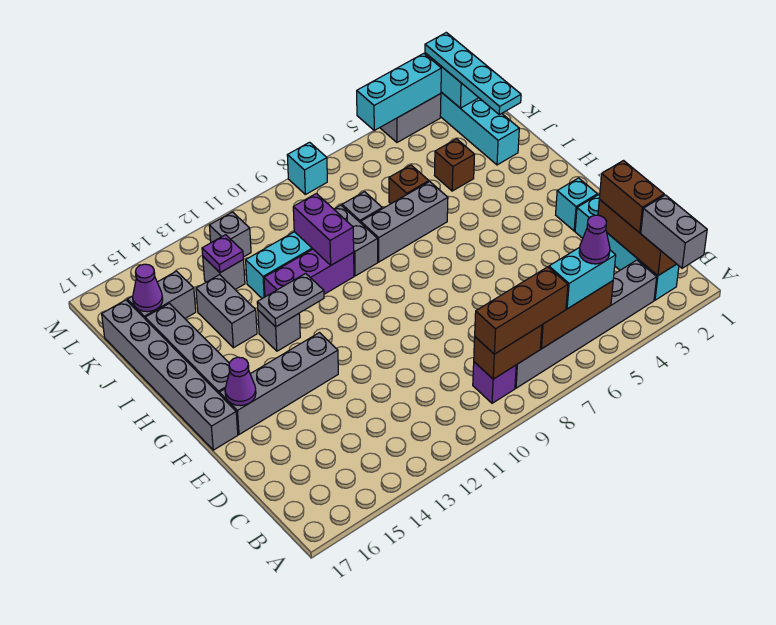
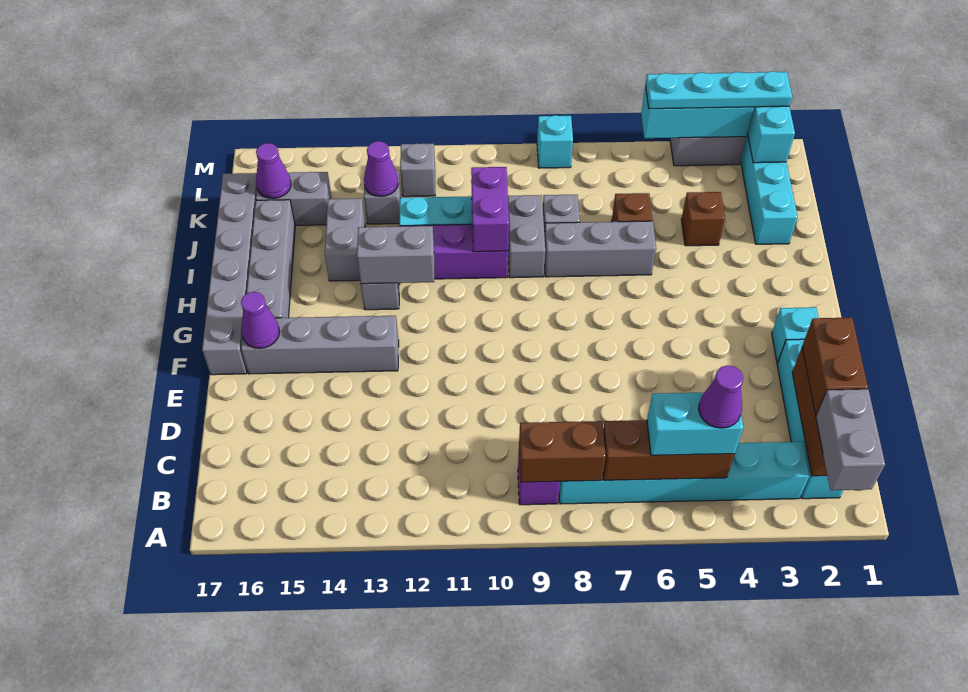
grey brick B3:B8 level 1 -> cyan brick B3:B8 level 1
brown brick B7:B9 level 3 -> none
grey plate H12:H13 level 2 -> grey brick H12:H13 level 2
cyan plate J2:M2 level 3 -> cyan plate M2:M5 level 3
purple plate K13 level 2 -> purple cone K13 level 2

